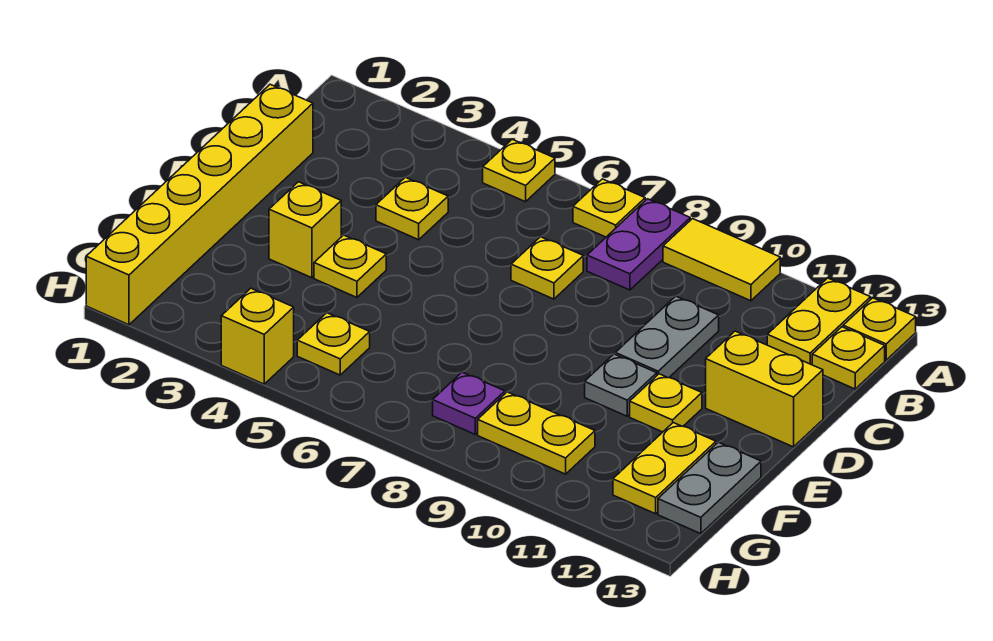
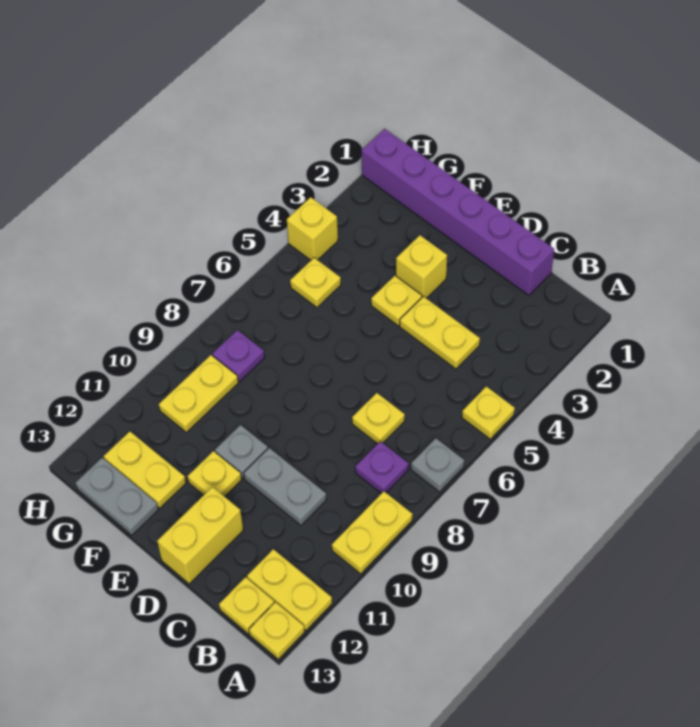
yellow plate A7 level 1 -> grey plate A7 level 1
purple plate A8:B8 level 1 -> purple plate B8 level 1
yellow tile A9:A10 level 1 -> yellow plate A9:A10 level 1
yellow brick C1:H1 level 1 -> purple brick C1:H1 level 1
yellow plate C4 level 1 -> yellow plate C4:D4 level 1

